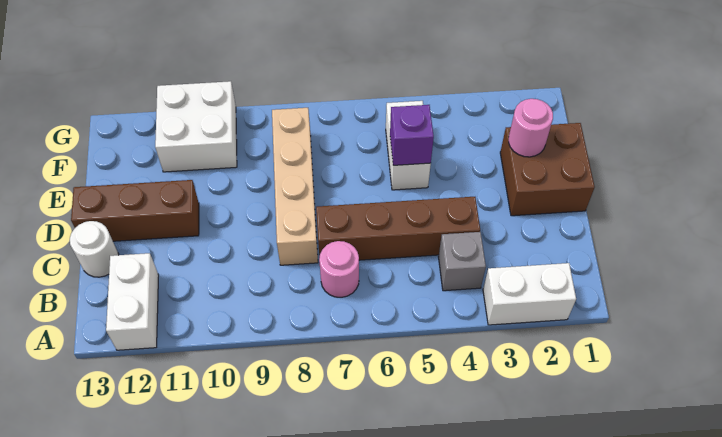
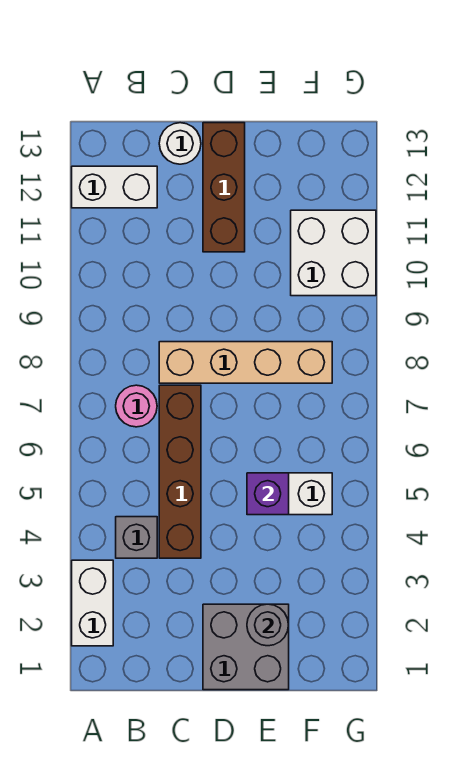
brown brick D1:E2 level 1 -> grey brick D1:E2 level 1
pink round brick E2 level 2 -> grey round brick E2 level 2

